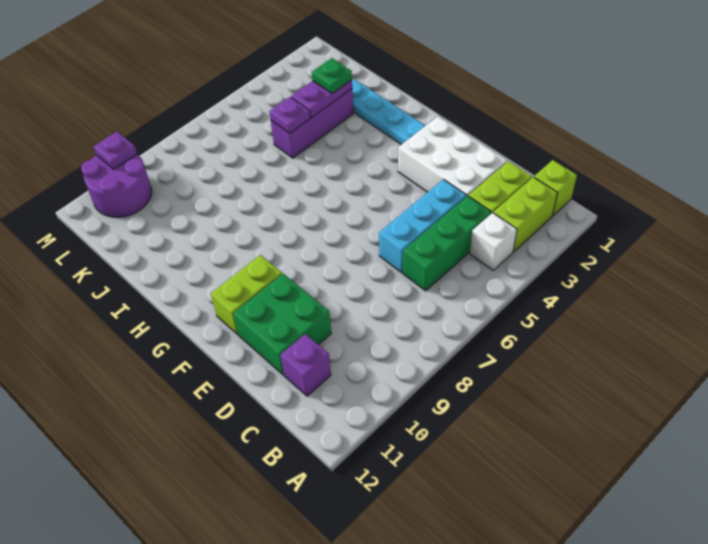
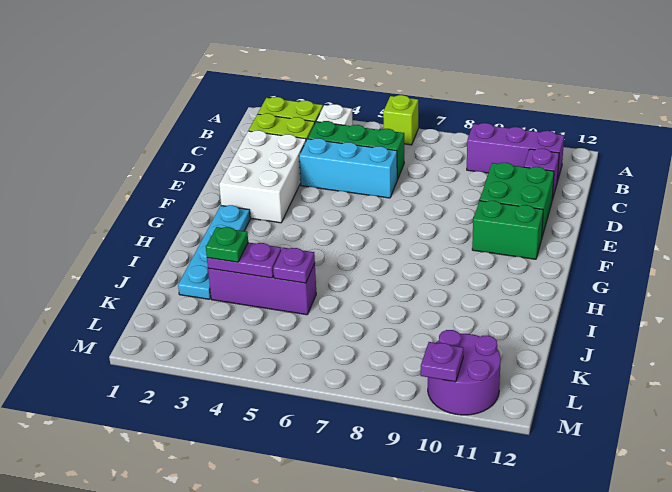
lime brick B1 level 1 -> lime brick A6 level 1
none -> purple brick B9:B11 level 1
lime brick F10:F11 level 1 -> green brick F10:F11 level 1

